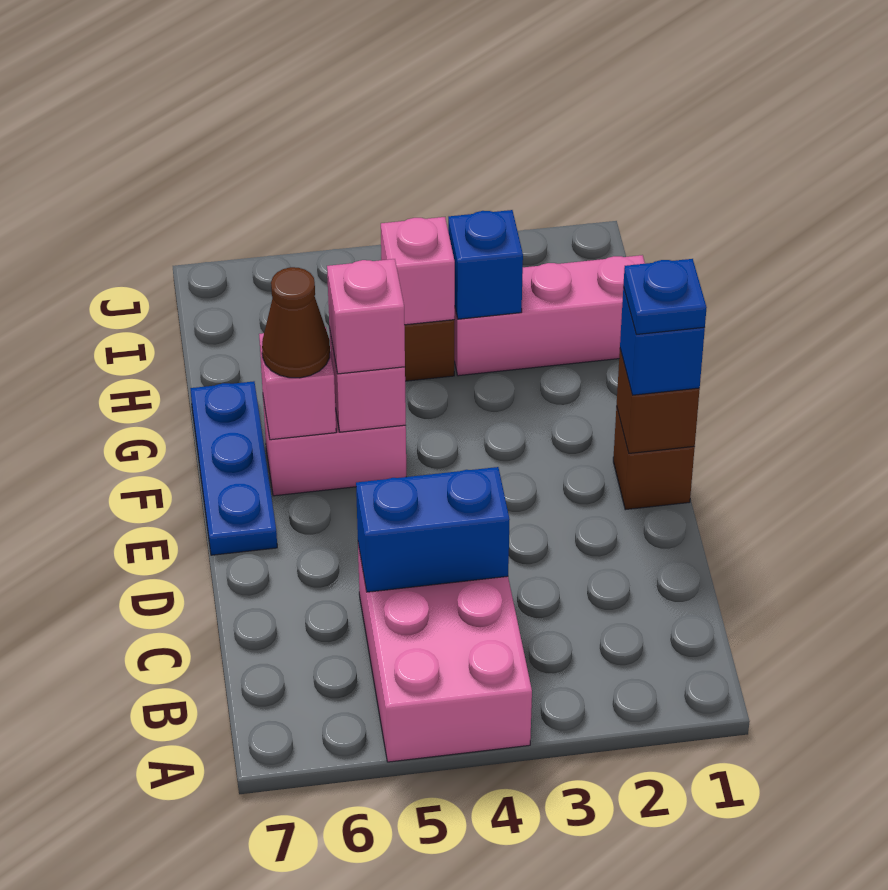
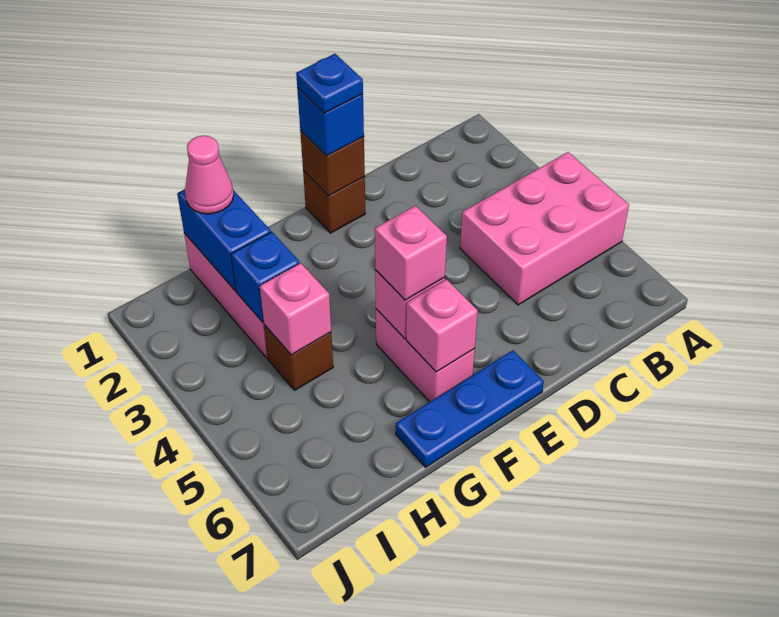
blue brick C4:C5 level 2 -> blue brick H1:H2 level 2
brown cone F6 level 3 -> none
none -> pink cone H1 level 3

